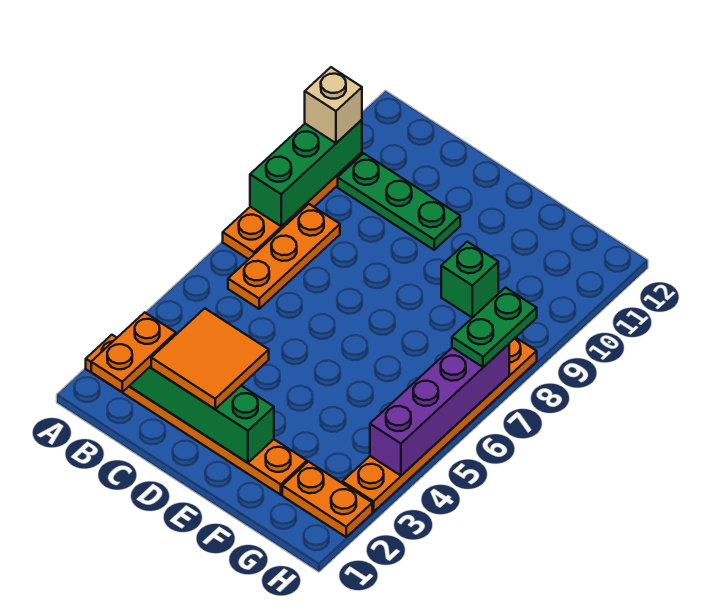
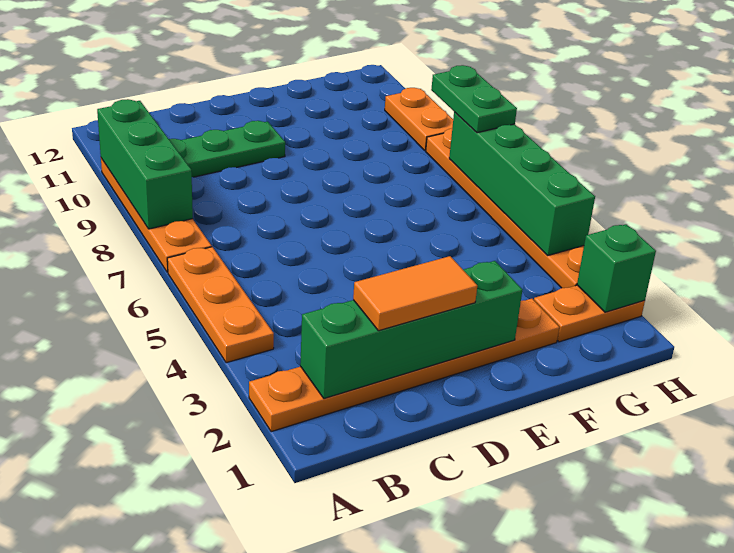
tan brick A10 level 3 -> none
orange plate B1:B2 level 3 -> orange plate H9:H10 level 1
orange plate B6:B8 level 1 -> orange plate A4:A6 level 1
orange tile C2:D3 level 3 -> orange tile C2:D2 level 3
green brick F9 level 1 -> green brick H2 level 2
purple brick H4:H7 level 2 -> green brick H4:H7 level 2

